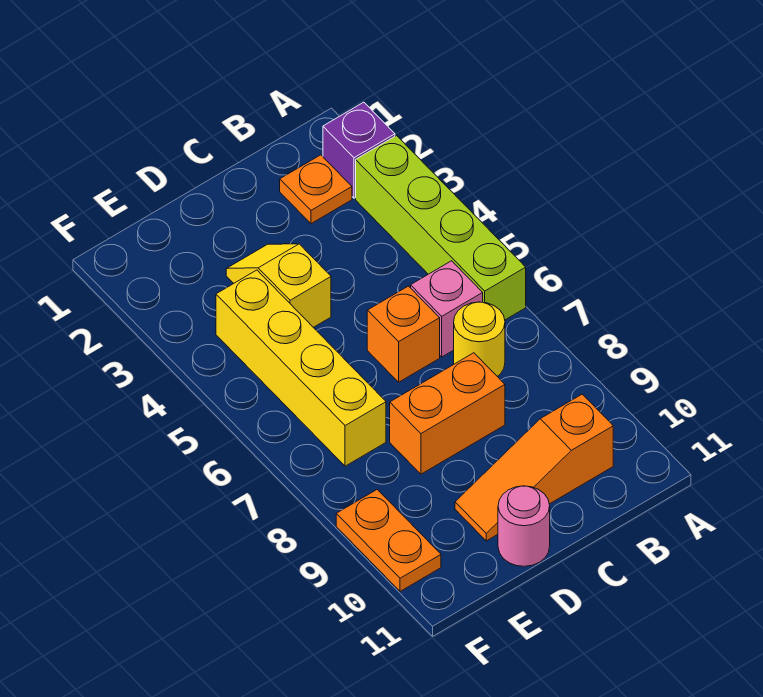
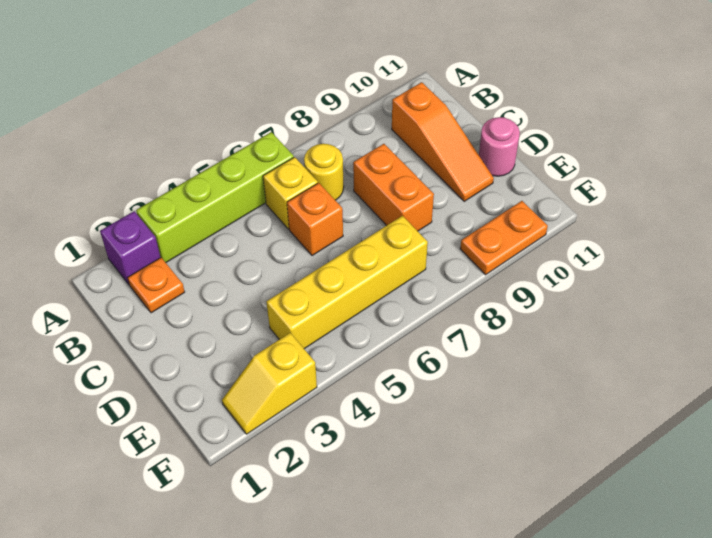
pink brick B6 level 1 -> yellow brick B6 level 1
yellow slope D3:D4 level 1 top 4 -> yellow slope F2:F3 level 1 top 3

